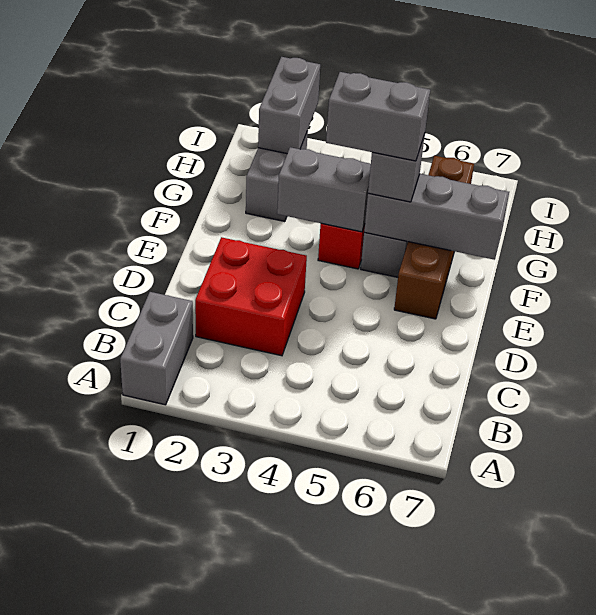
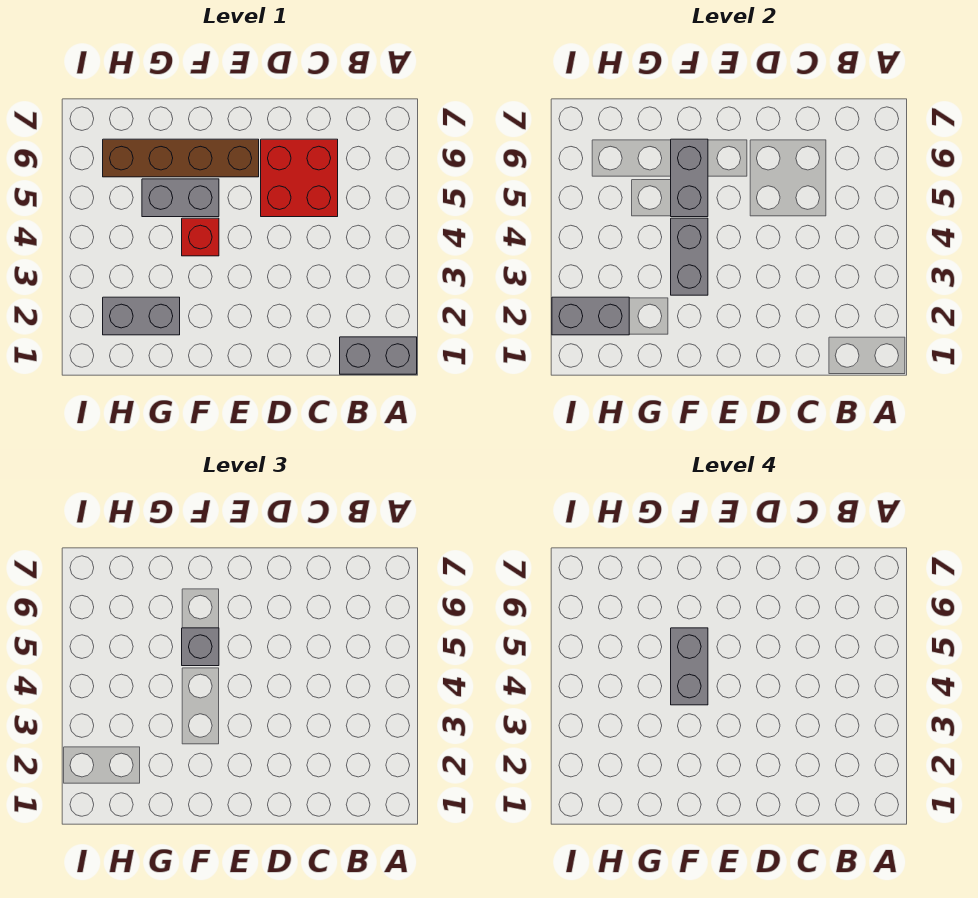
red brick C2:D3 level 1 -> red brick C5:D6 level 1
grey brick F5:F7 level 2 -> grey brick F5:F6 level 2

